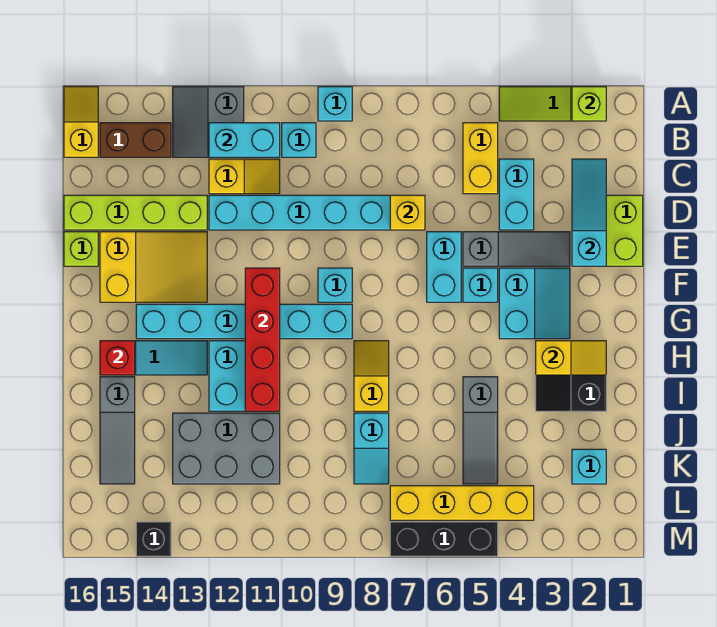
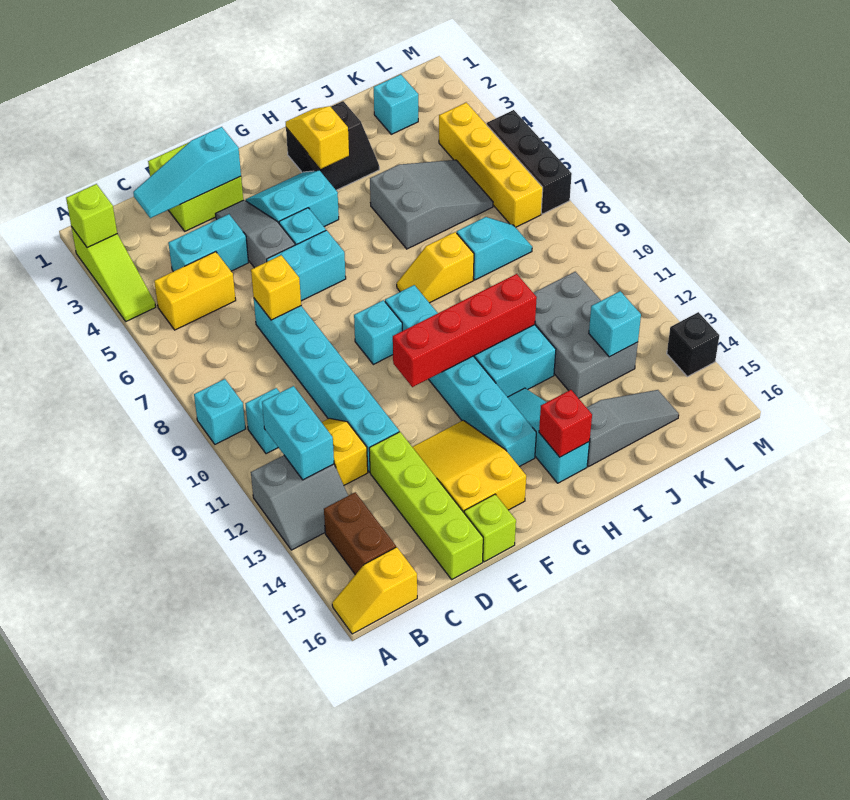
grey slope I5:K5 level 1 top I -> grey slope I5:K6 level 1 top I
none -> cyan brick K13 level 2

